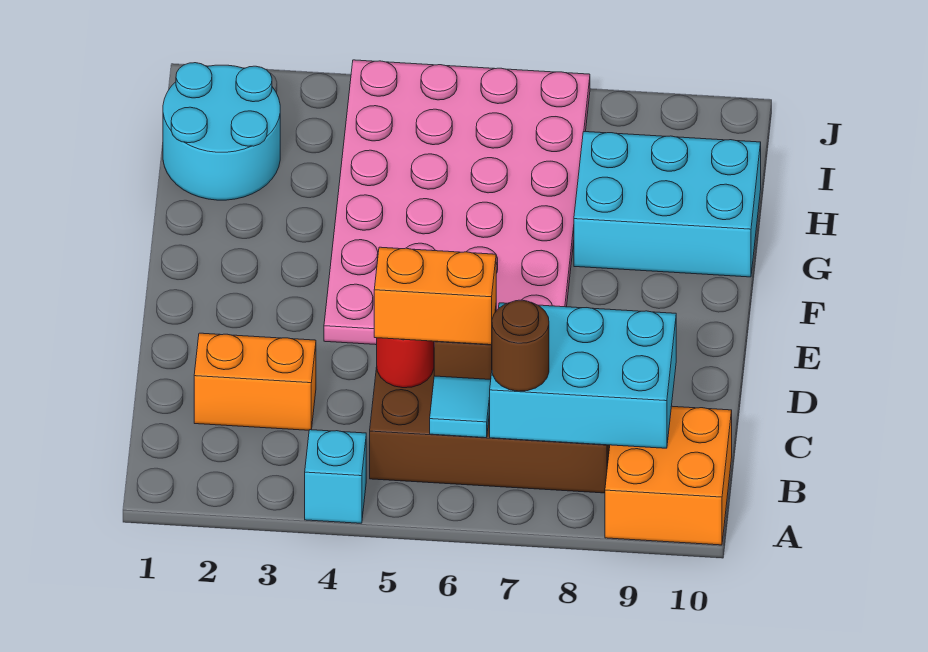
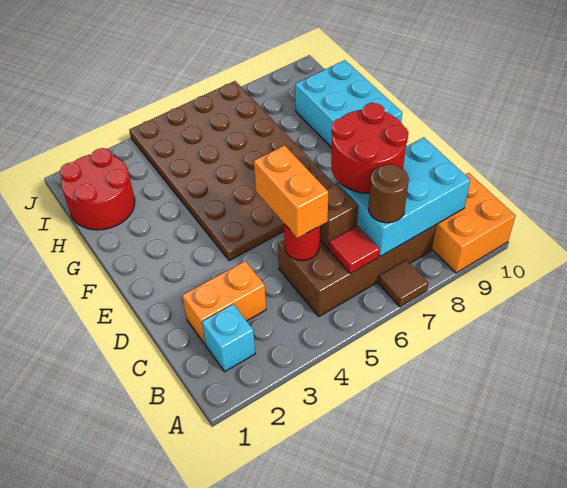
cyan brick A4 level 1 -> cyan brick B2 level 1
none -> brown tile A7 level 1
cyan tile B6 level 2 -> red tile B6 level 2
orange brick C5:C6 level 3 -> orange brick C5:D5 level 3
none -> red round brick C7:D8 level 3
pink plate E4:J7 level 1 -> brown plate E4:J7 level 1
cyan brick G8:H10 level 1 -> cyan brick F9:H10 level 1
cyan round brick H1:I2 level 1 -> red round brick H1:I2 level 1

